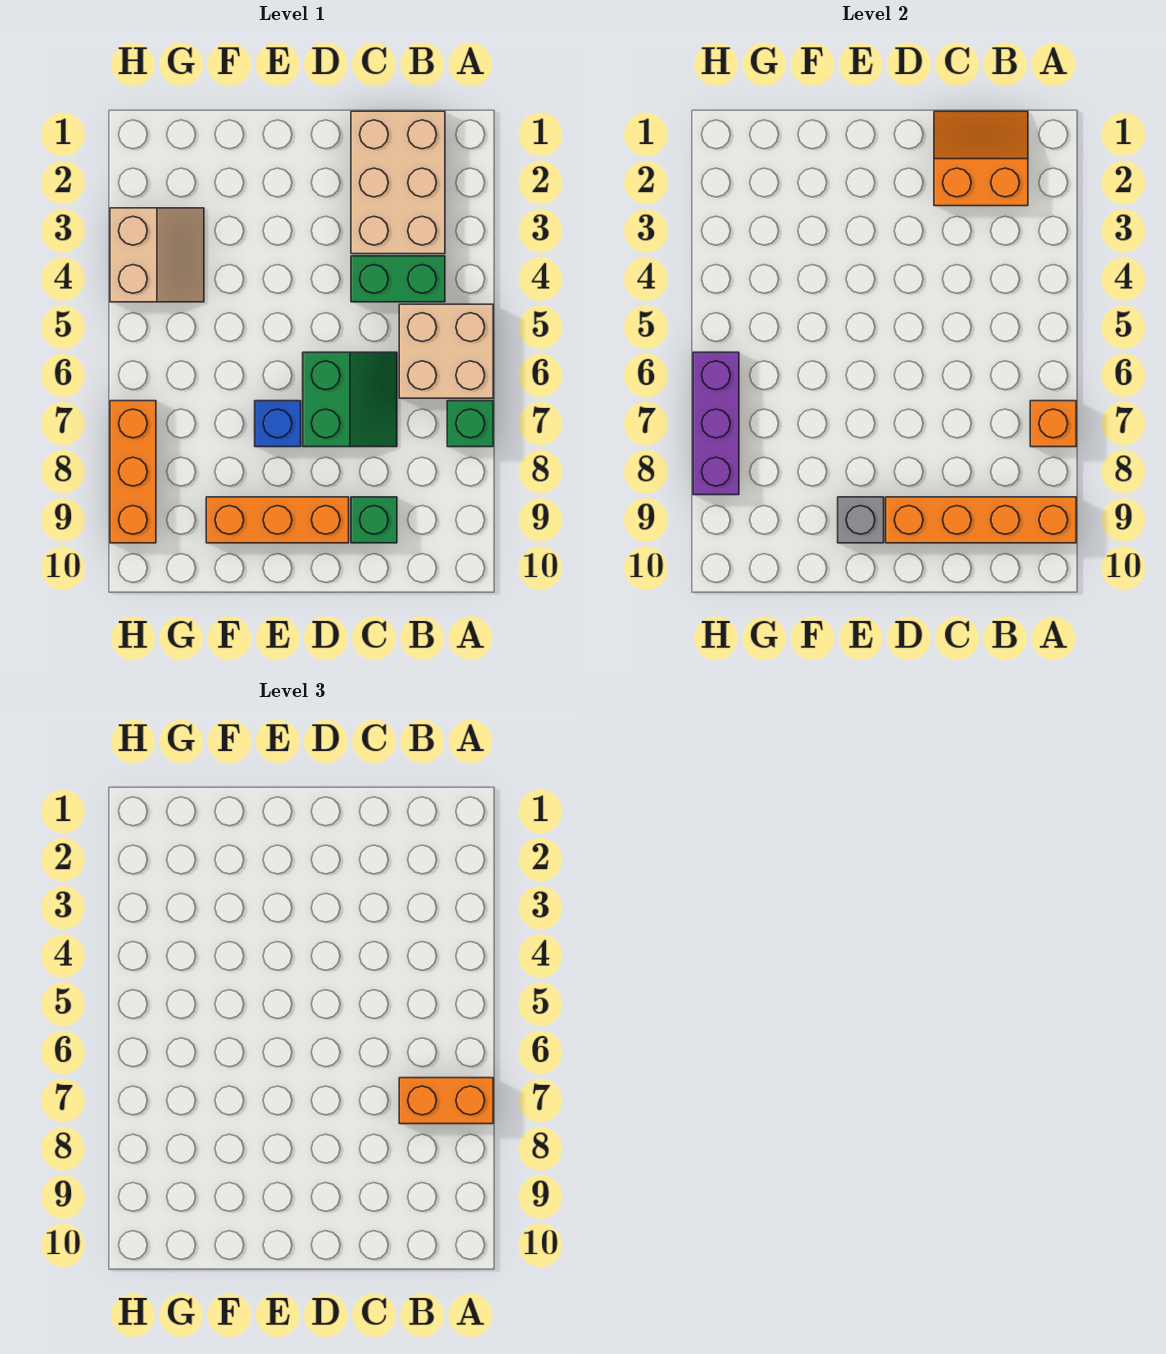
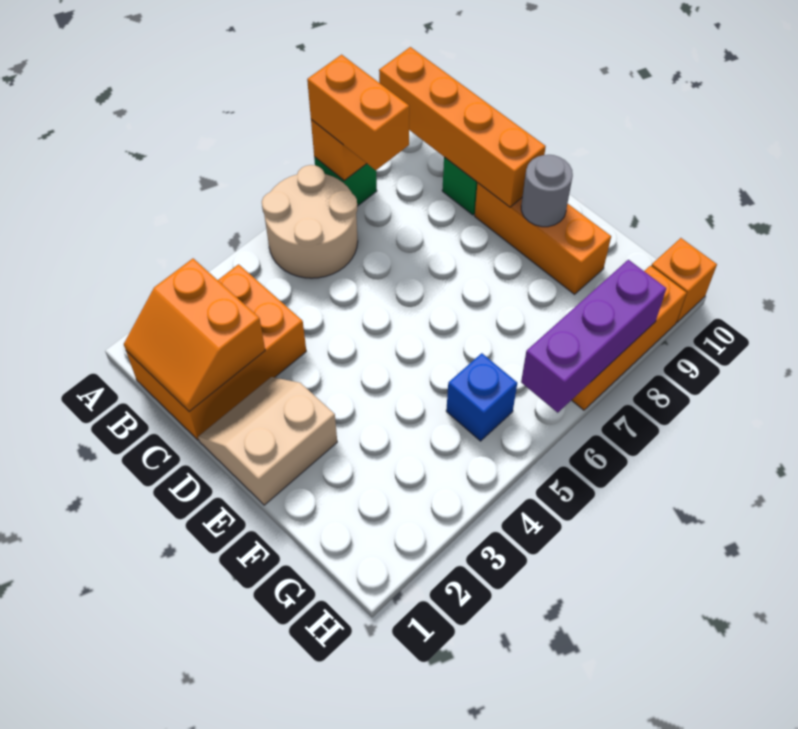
tan brick A5:B6 level 1 -> tan round brick A5:B6 level 1
tan brick B1:C3 level 1 -> orange brick B1:C3 level 1
green brick B4:C4 level 1 -> none
green slope C6:D7 level 1 top D -> none
blue brick E7 level 1 -> blue brick G5 level 1
grey brick E9 level 2 -> grey round brick E9 level 2
tan slope G3:H4 level 1 top H -> tan slope D1:E2 level 1 top E
none -> orange brick H10 level 1

